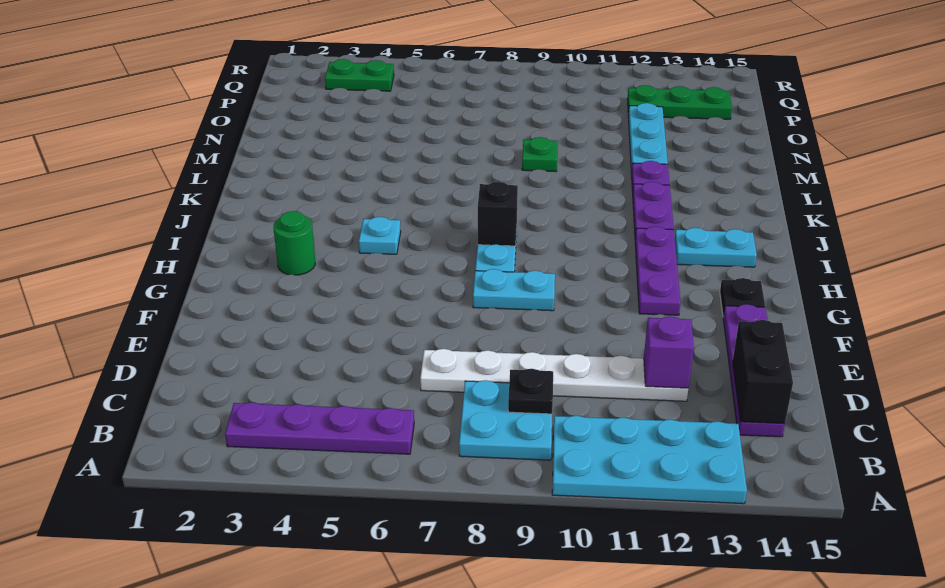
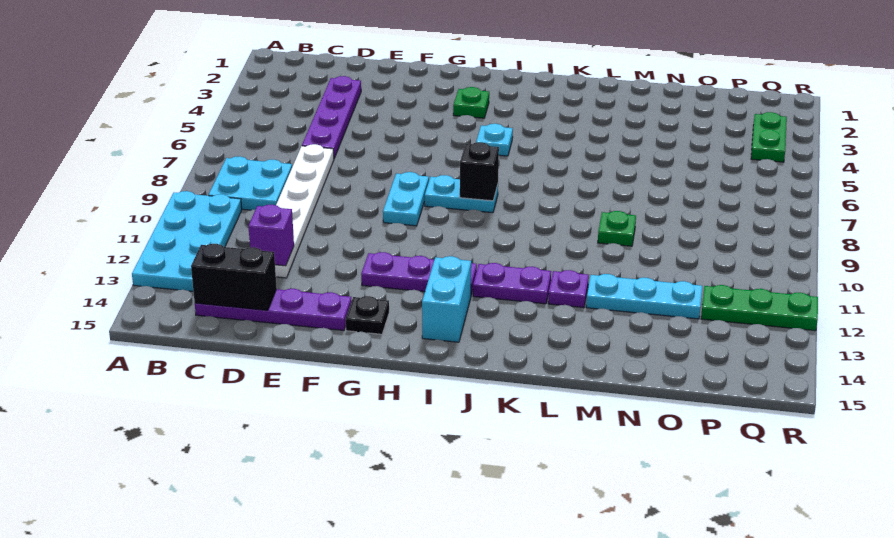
purple plate B3:B6 level 1 -> purple plate D3:D6 level 1
black plate C9 level 2 -> none
green round brick H3 level 1 -> green plate H3 level 1
cyan plate I13:I14 level 1 -> cyan brick I13:I14 level 1
green plate P12:P14 level 1 -> green plate P12:R12 level 1

